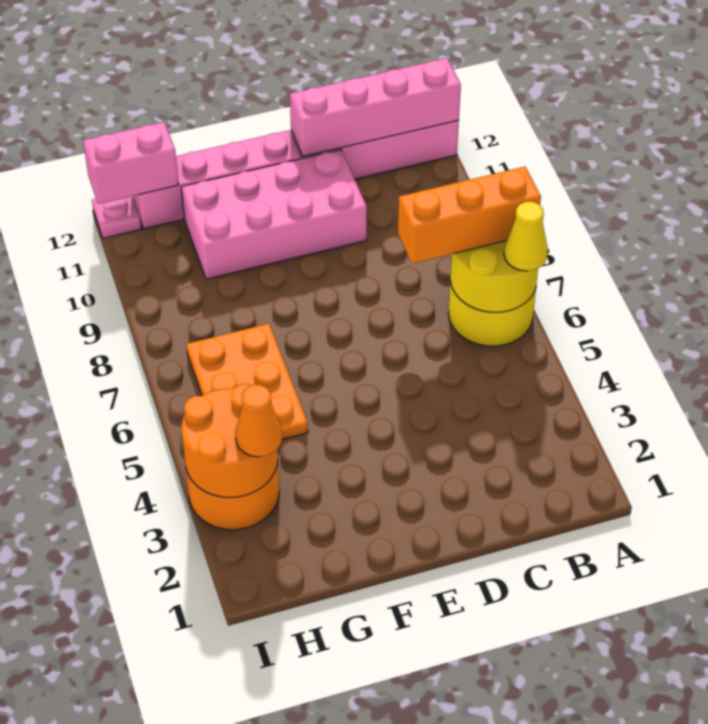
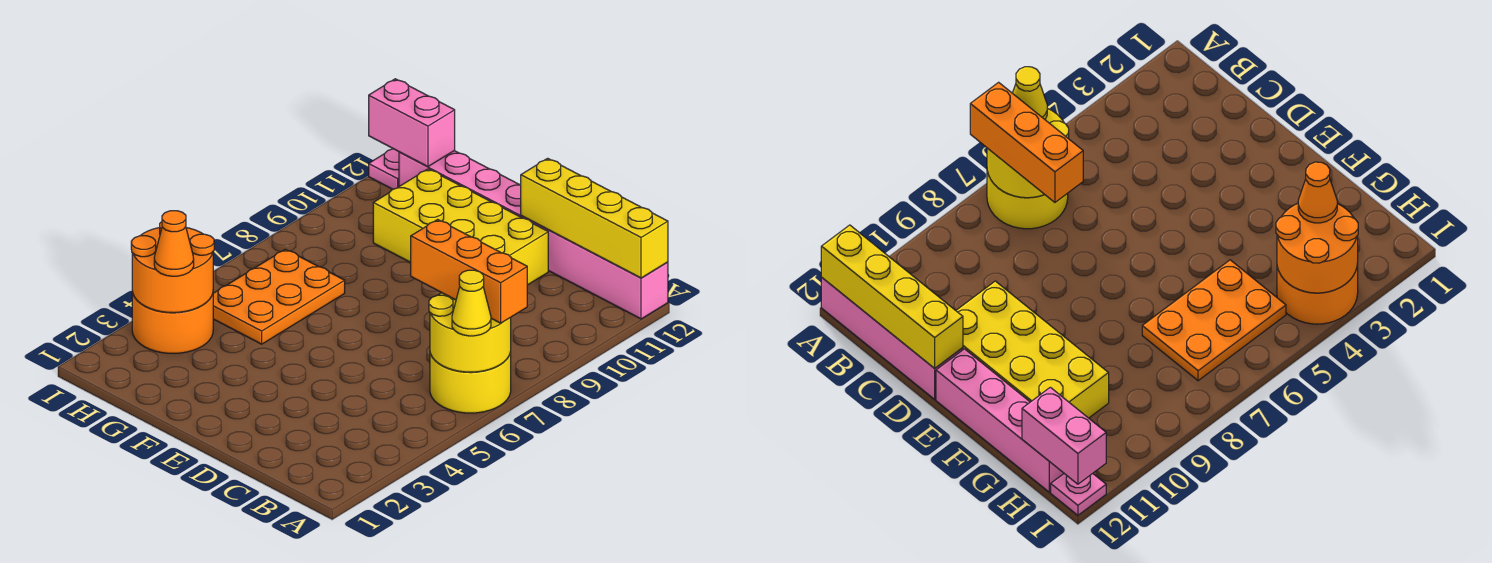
pink brick A12:D12 level 2 -> yellow brick A12:D12 level 2
pink brick D10:G11 level 1 -> yellow brick D10:G11 level 1

